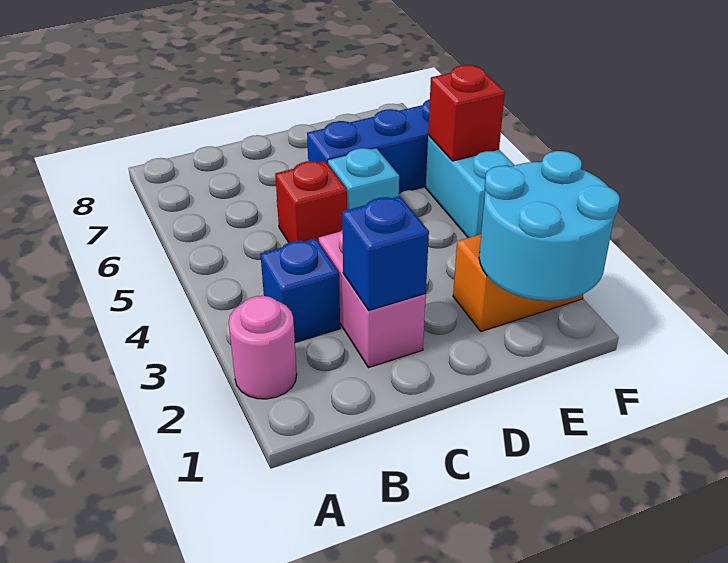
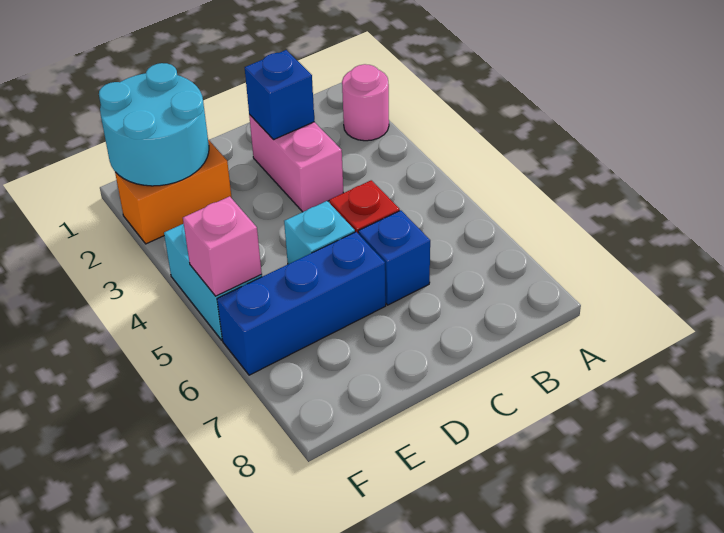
blue brick B3 level 1 -> blue brick C6 level 1
red brick F5 level 2 -> pink brick F5 level 2

